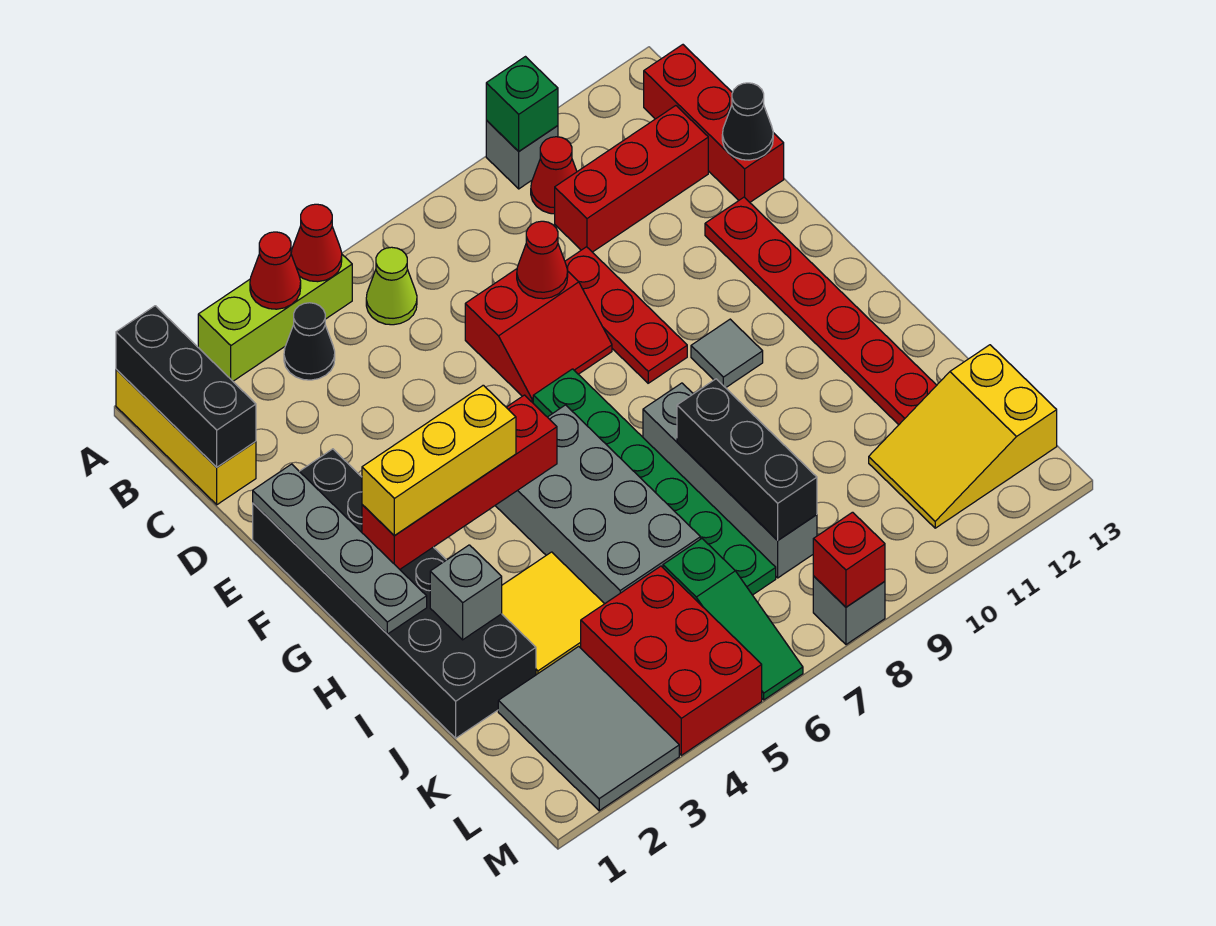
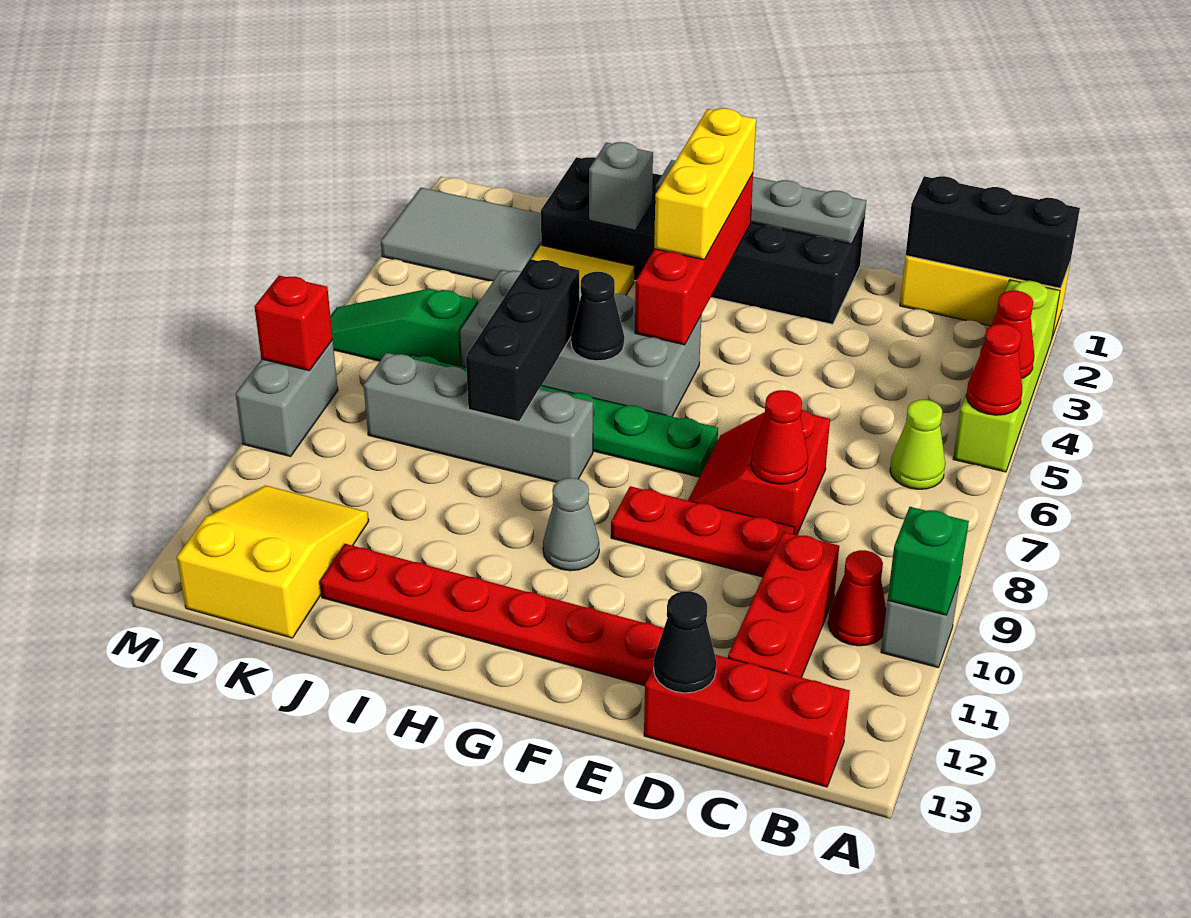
lime brick A3:A5 level 1 -> lime brick A2:A5 level 1
black cone B4 level 1 -> black cone H6 level 2
grey tile G10 level 1 -> grey cone G10 level 1
black brick I8:K8 level 2 -> black brick I6:I8 level 2
red brick K4:M5 level 1 -> none
grey brick M8 level 1 -> grey brick M8:M9 level 1

